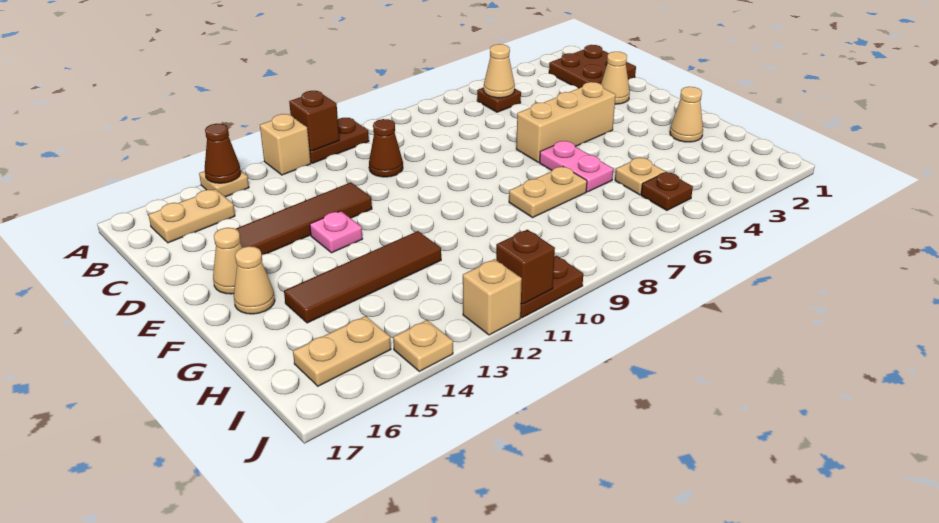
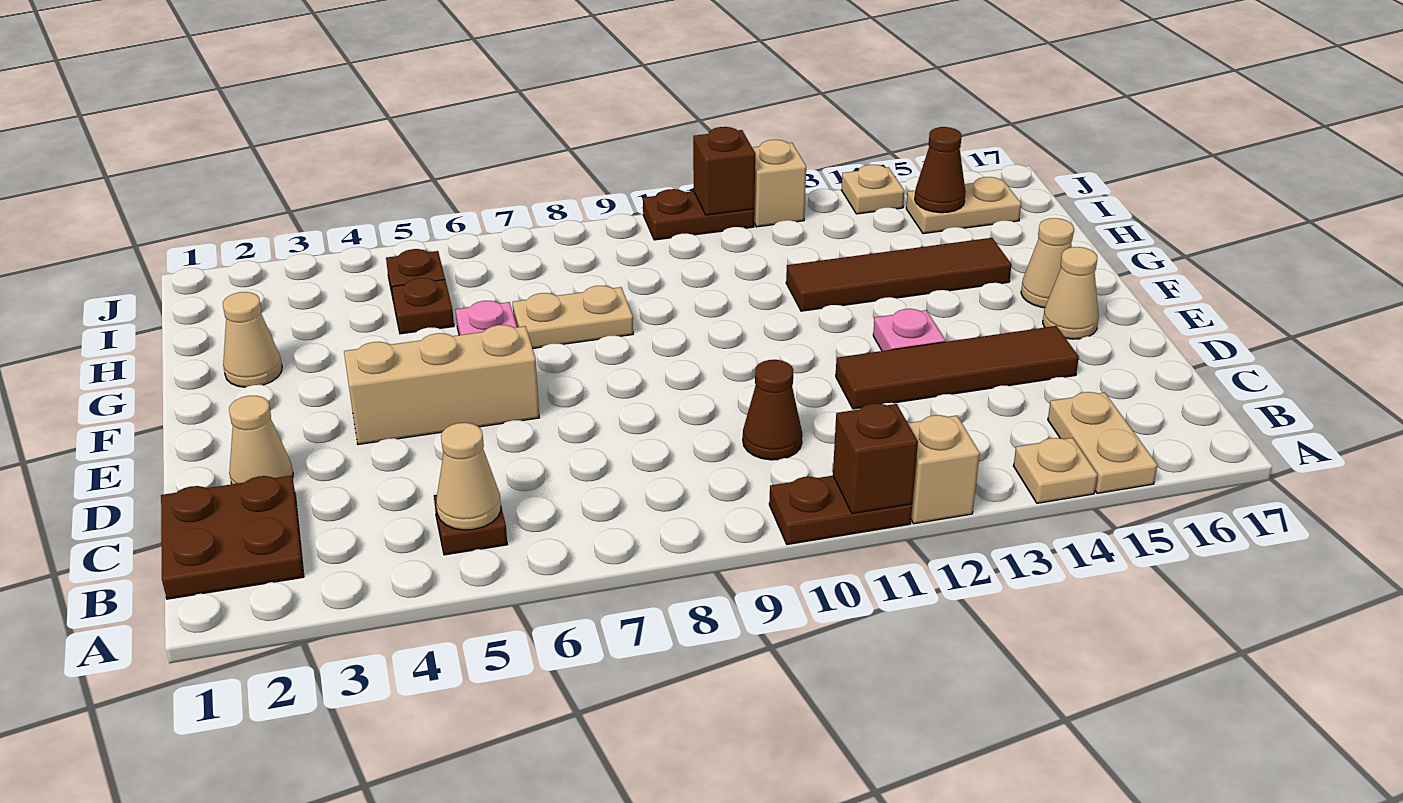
brown cone A14 level 2 -> brown cone I15 level 2
tan plate B15:B16 level 1 -> tan plate A15:B15 level 1
tan plate H5 level 1 -> brown plate H5 level 1

